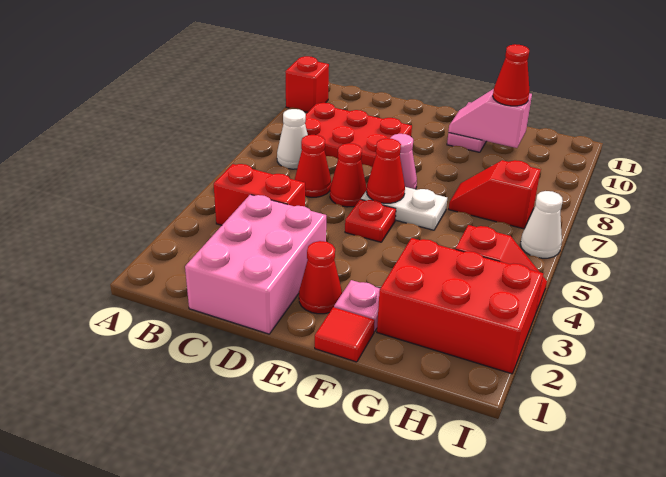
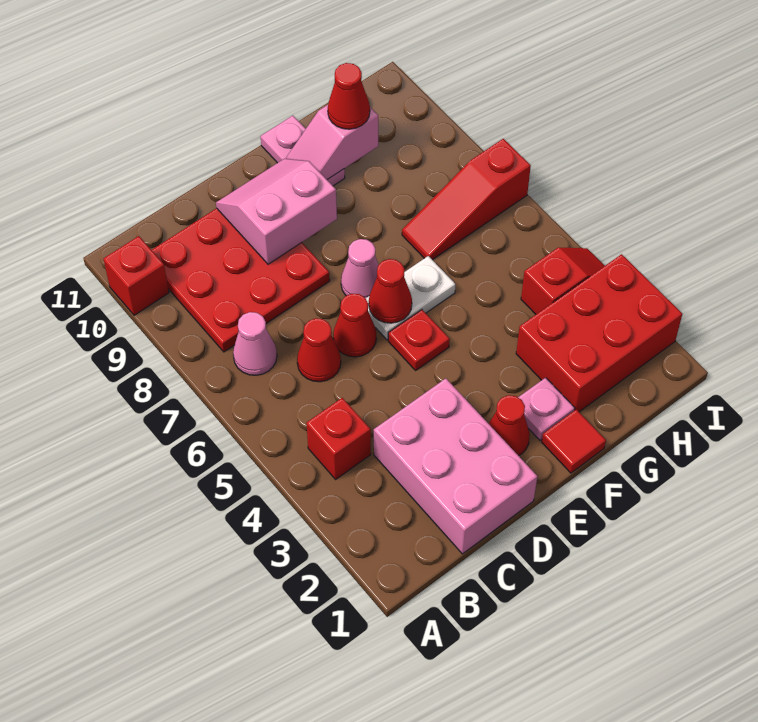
red brick B4:C4 level 1 -> red brick B4 level 1
white cone B7 level 1 -> pink cone B7 level 1
red plate B8:D9 level 1 -> red plate B8:D10 level 1
none -> pink slope D9:E10 level 2 top 9
red slope G7:H7 level 1 top H -> red slope G7:I7 level 1 top I
white cone I6 level 1 -> none

